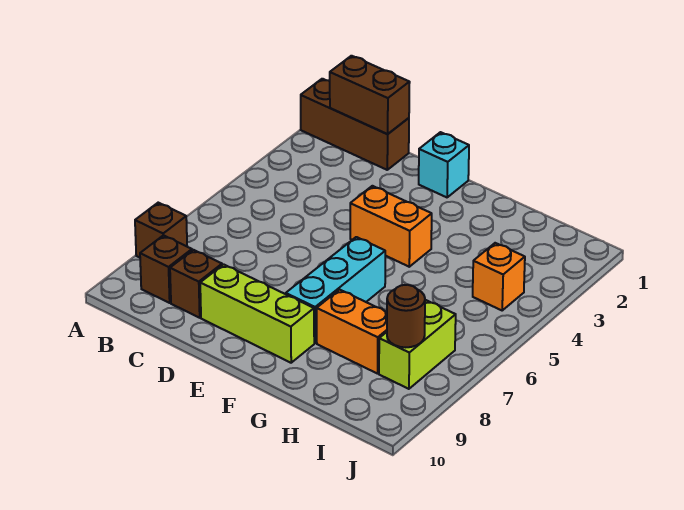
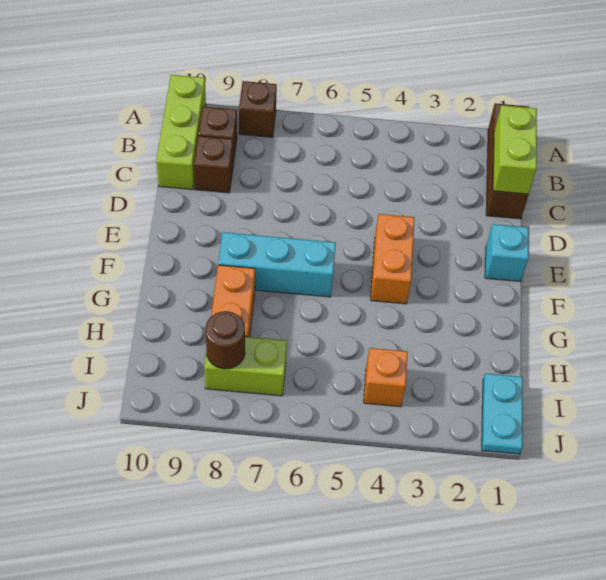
brown brick B1:C1 level 2 -> lime brick B1:C1 level 2
lime brick D9:F9 level 1 -> lime brick A10:C10 level 1
none -> cyan plate I1:J1 level 1

